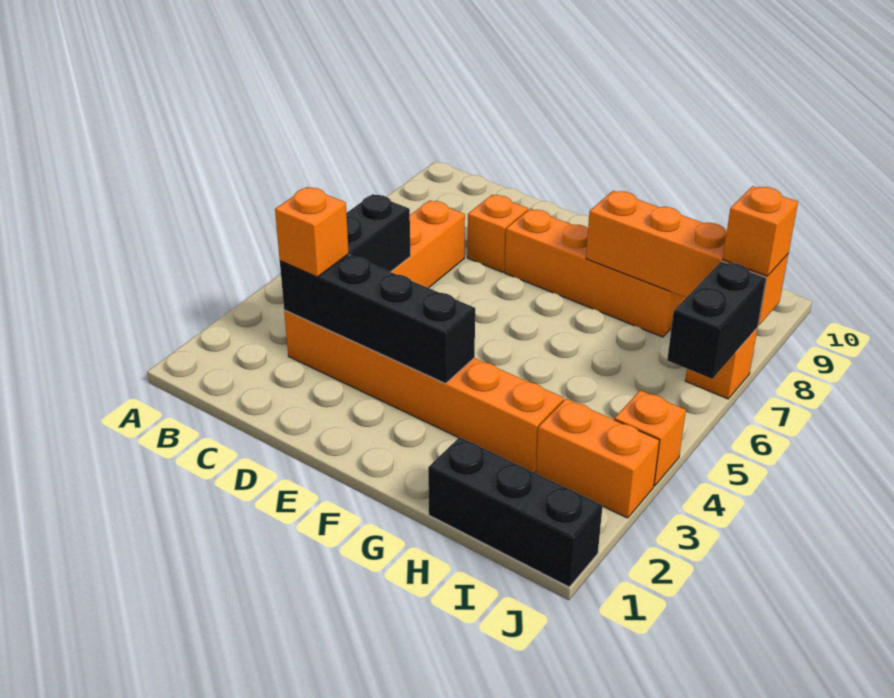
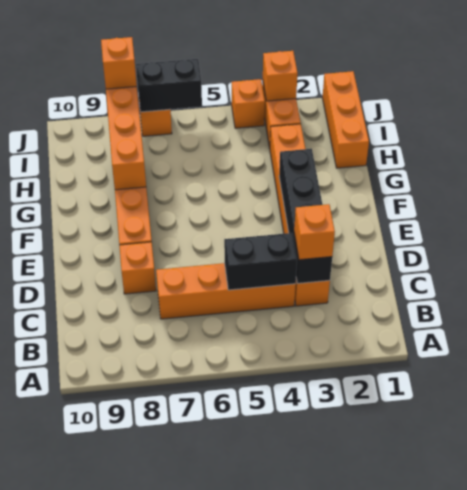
black brick H1:J1 level 1 -> orange brick H1:J1 level 1
none -> orange brick J3 level 2

